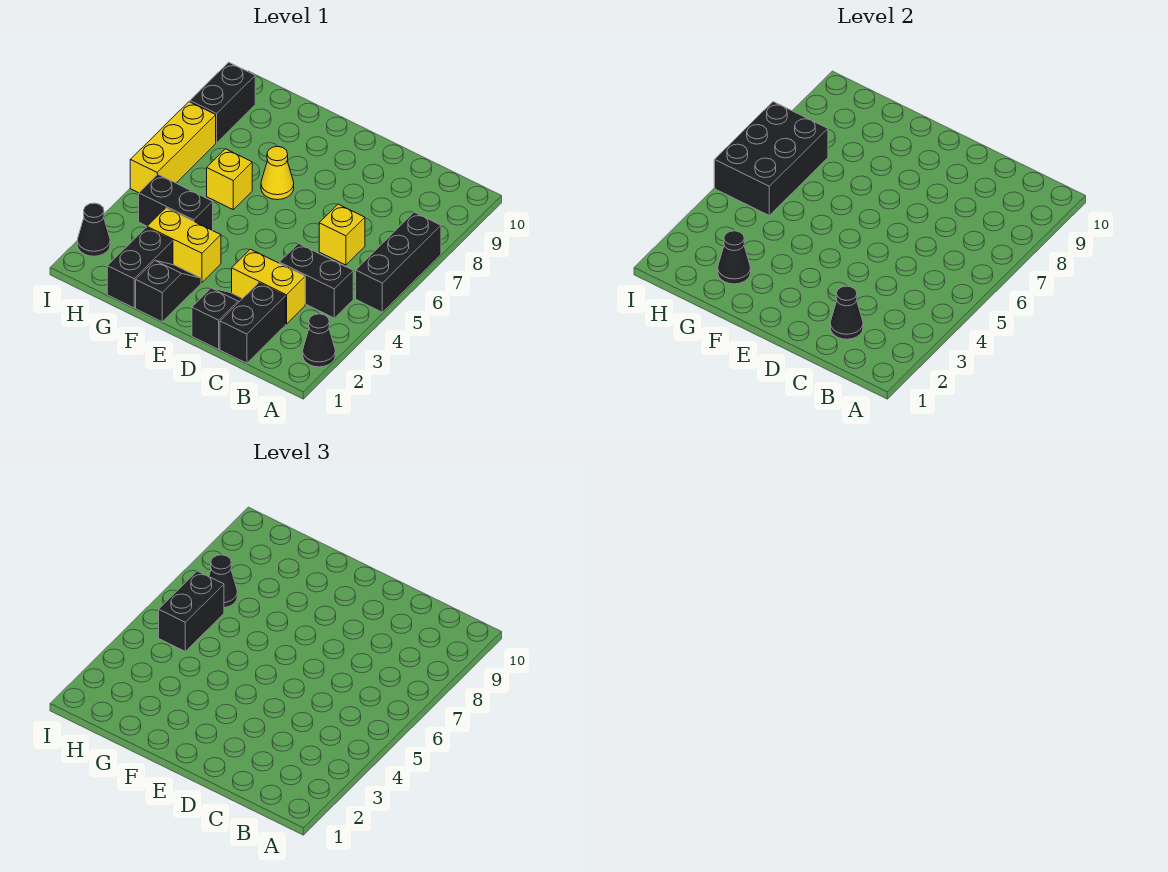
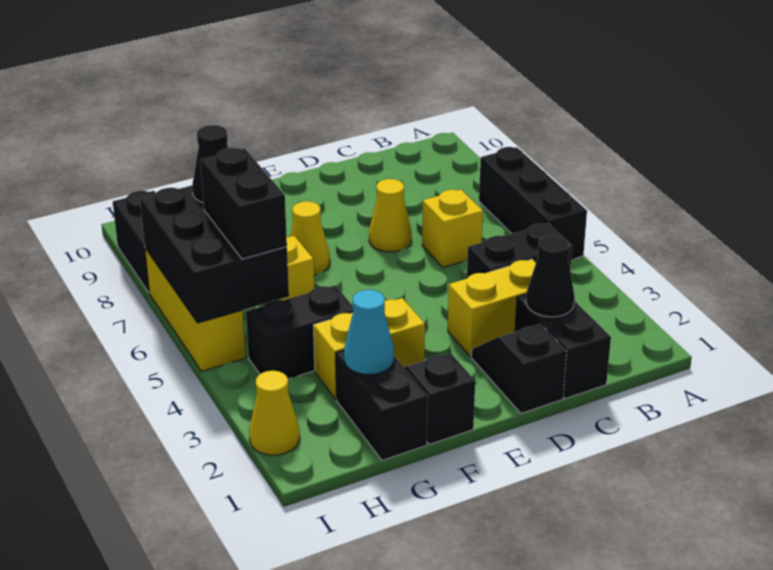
black cone A2 level 1 -> none
none -> yellow cone D7 level 1
black cone G2 level 2 -> cyan cone G2 level 2
black cone I2 level 1 -> yellow cone I2 level 1

